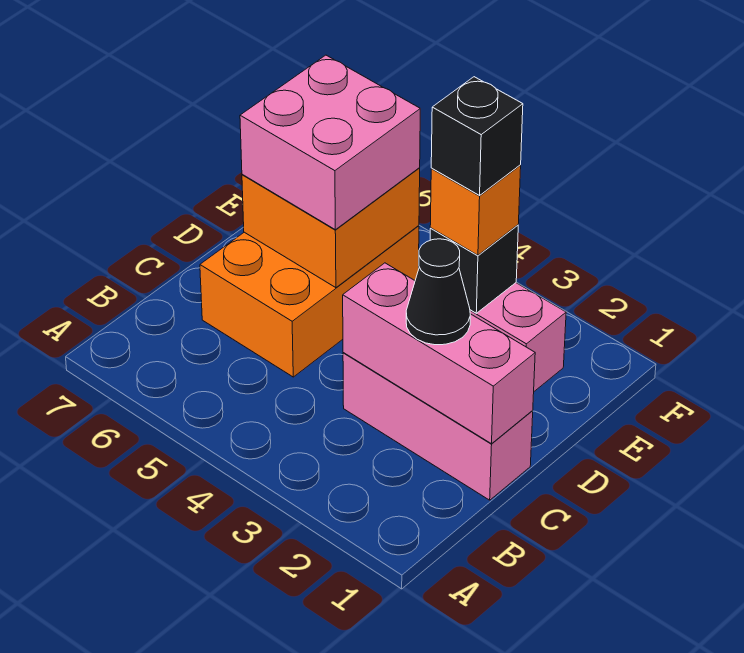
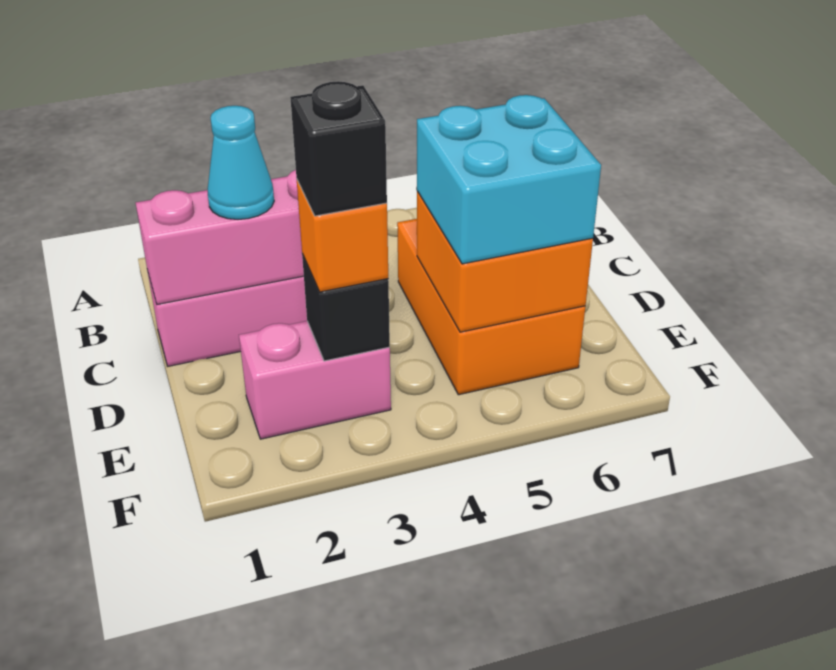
black cone C2 level 3 -> cyan cone C2 level 3
pink brick D5:E6 level 3 -> cyan brick D5:E6 level 3

